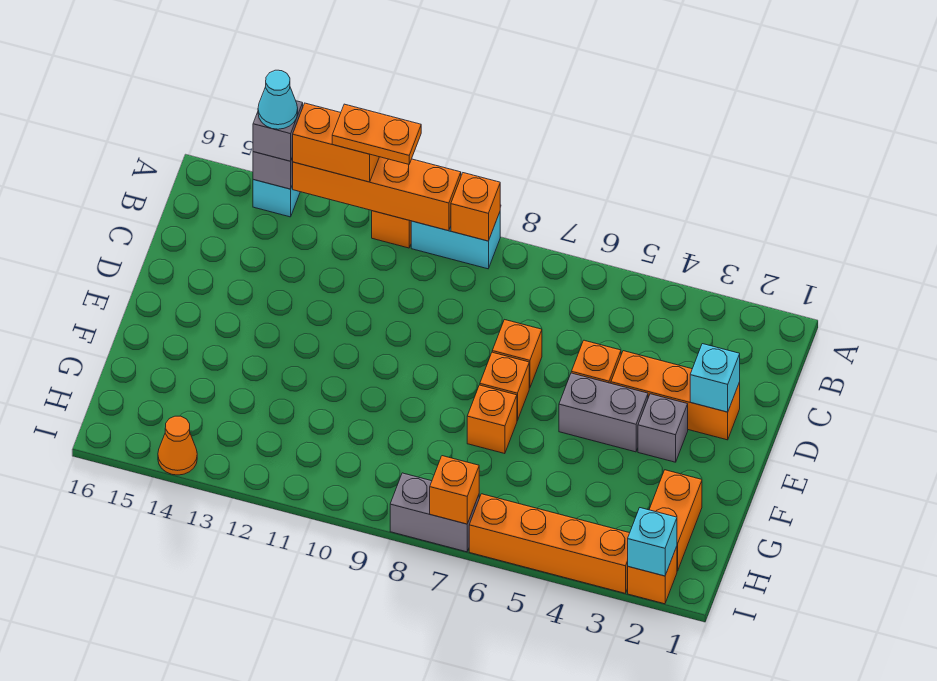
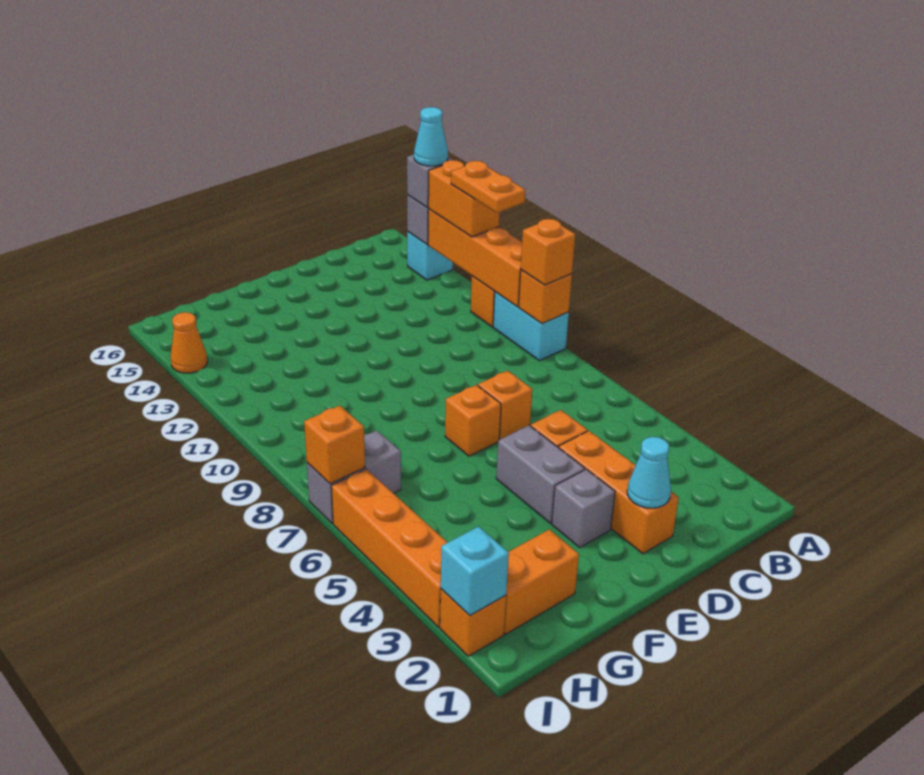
cyan brick D2 level 2 -> cyan cone D2 level 2
orange brick F7 level 1 -> orange brick A9 level 3
grey brick I7:I8 level 1 -> grey brick H7:I7 level 1

